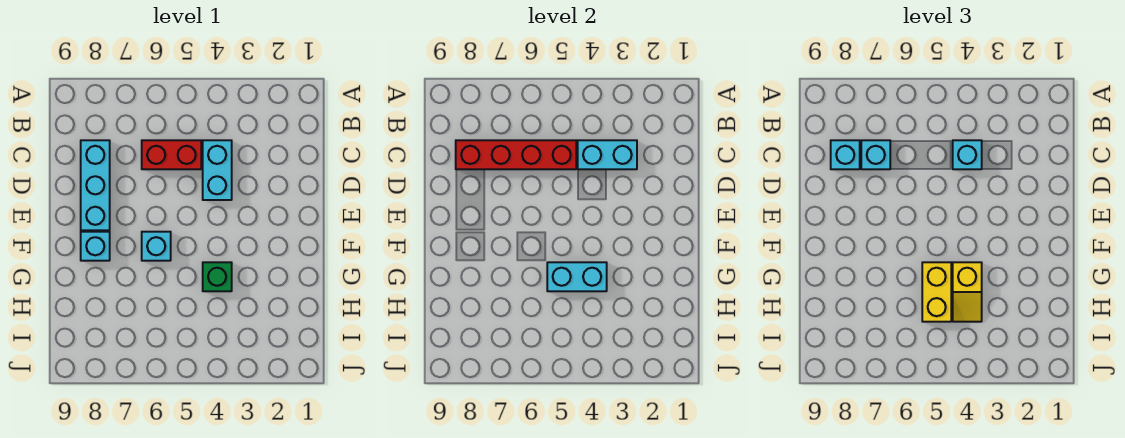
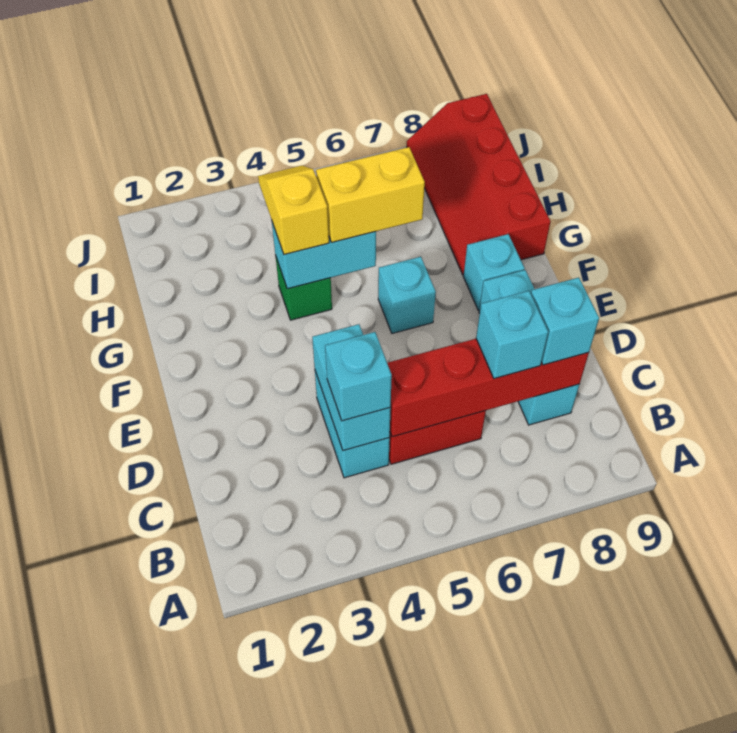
cyan brick C3:C4 level 2 -> cyan brick C4:D4 level 2
yellow brick G5:H5 level 3 -> yellow brick G5:G6 level 3
none -> red slope G8:J9 level 1 top 9

